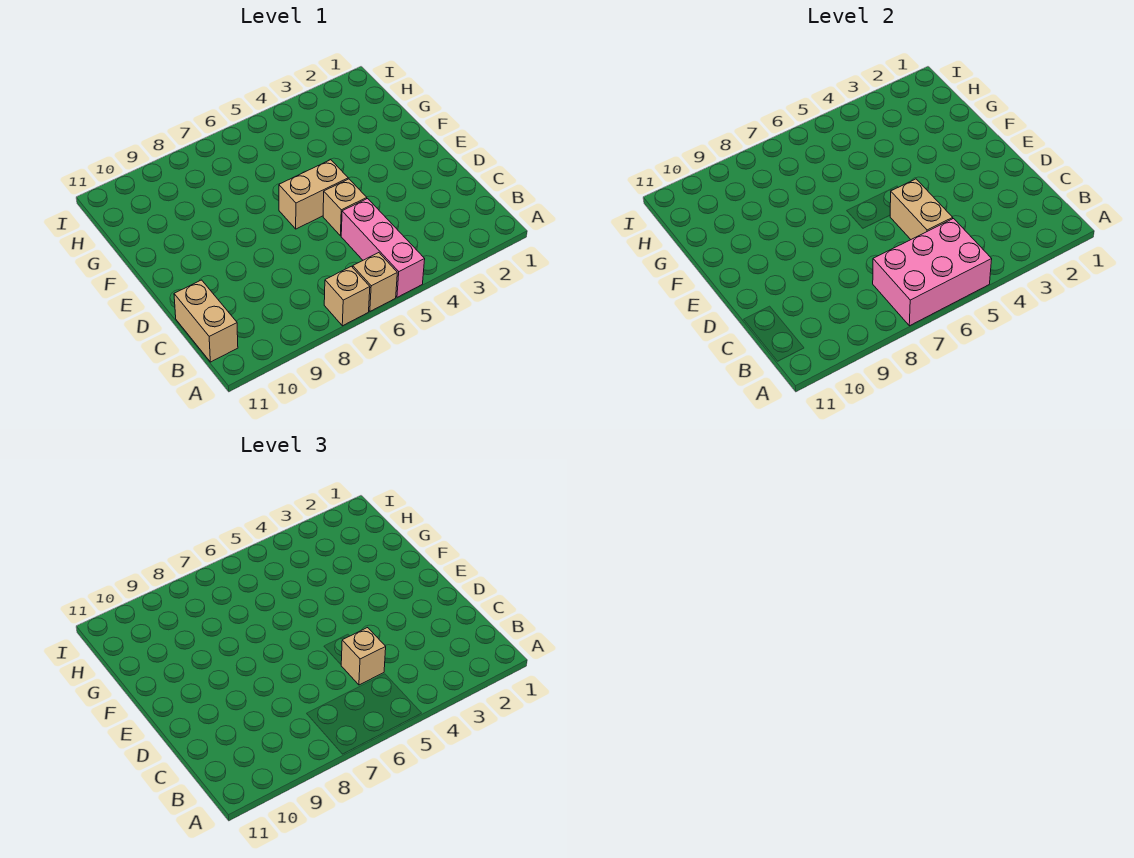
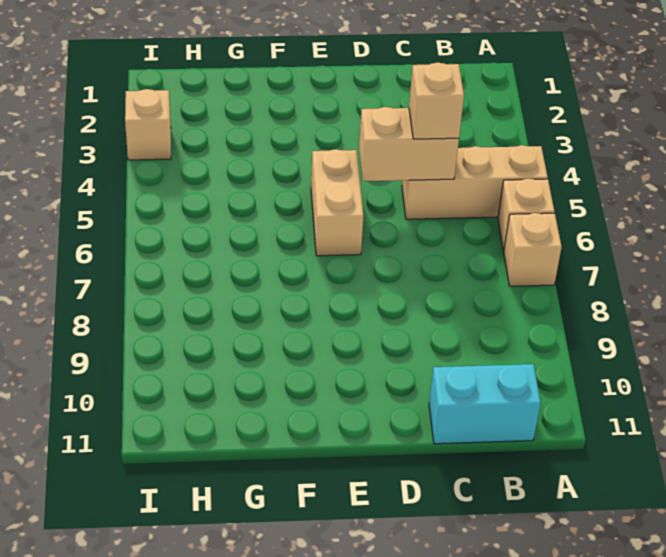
pink brick A5:C5 level 1 -> tan brick A5:C5 level 1
pink brick A5:B7 level 2 -> none
tan brick B11:C11 level 1 -> cyan brick B11:C11 level 1
tan brick D5 level 1 -> tan brick I3 level 1

